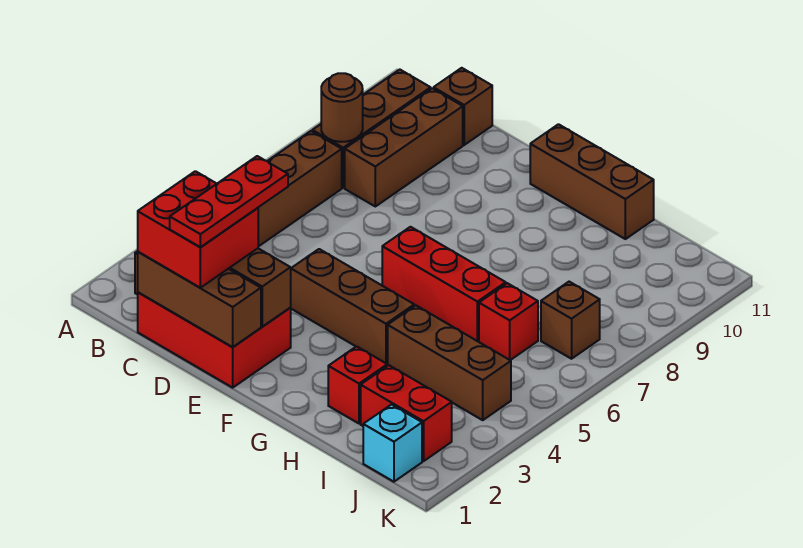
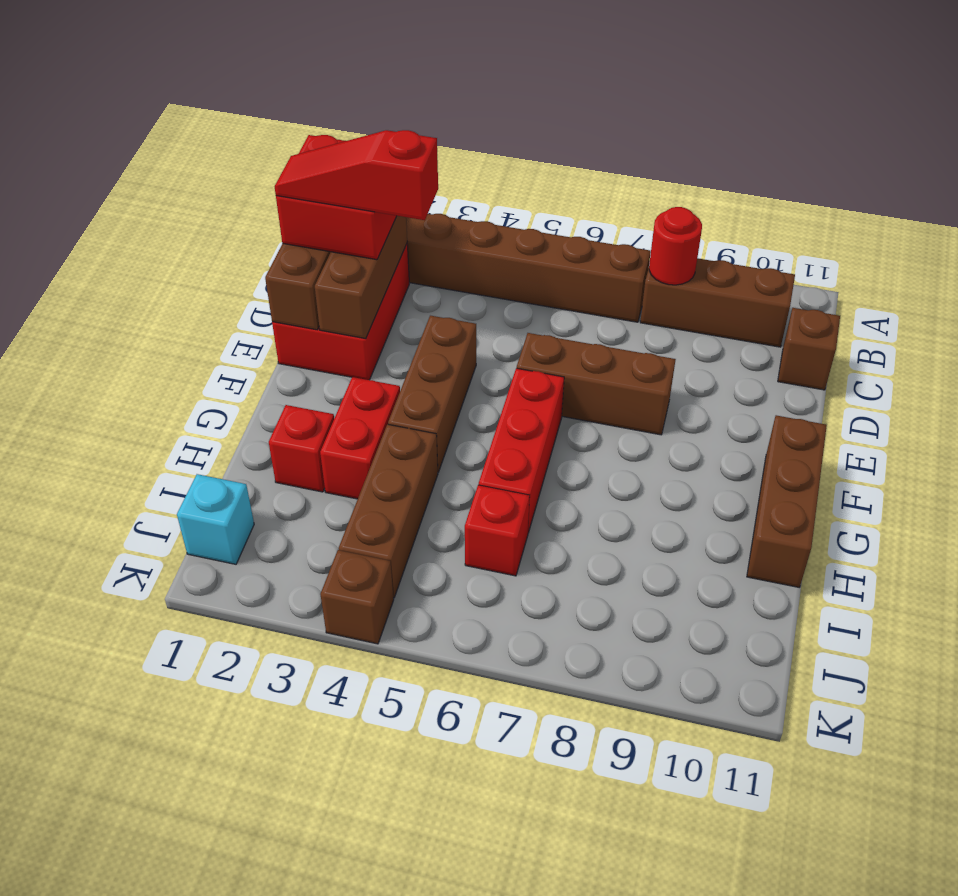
brown round brick B8 level 2 -> red round brick B8 level 2
brown brick C8:C10 level 1 -> brown brick E6:E8 level 1
red plate D1:D3 level 4 -> red slope D1:D3 level 4 top 3
red brick I2:J2 level 1 -> red brick G3:H3 level 1
brown brick J7 level 1 -> brown brick K4 level 1

